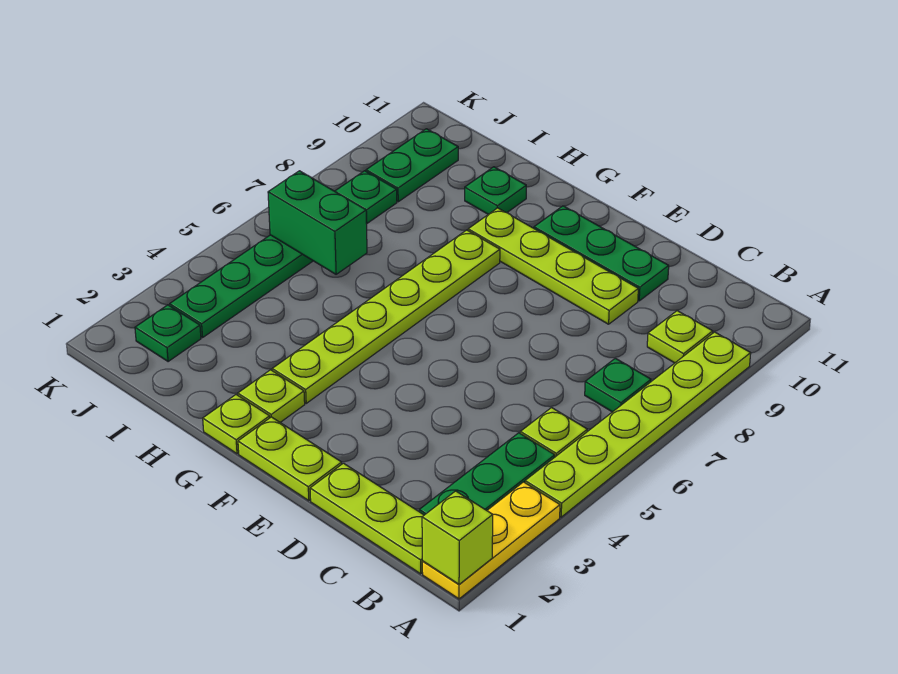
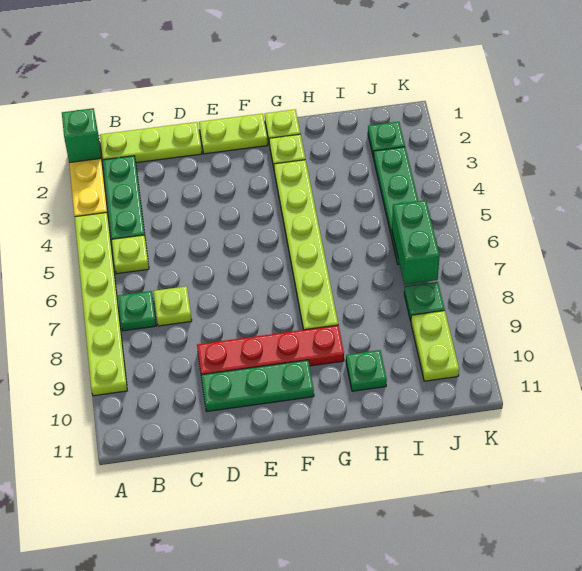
lime brick A1 level 2 -> green brick A1 level 2
lime plate B9 level 1 -> lime plate C7 level 1
lime plate D9:G9 level 1 -> red plate D9:G9 level 1
green brick I6:J6 level 2 -> green brick J6:J7 level 2
green plate J9:J10 level 1 -> lime plate J9:J10 level 1

